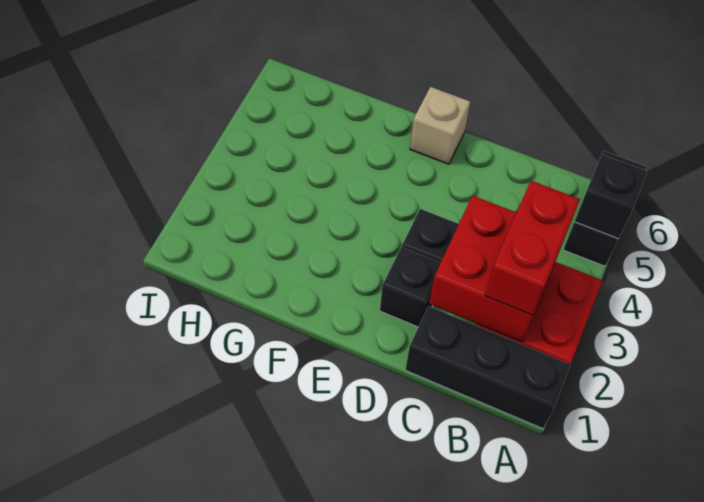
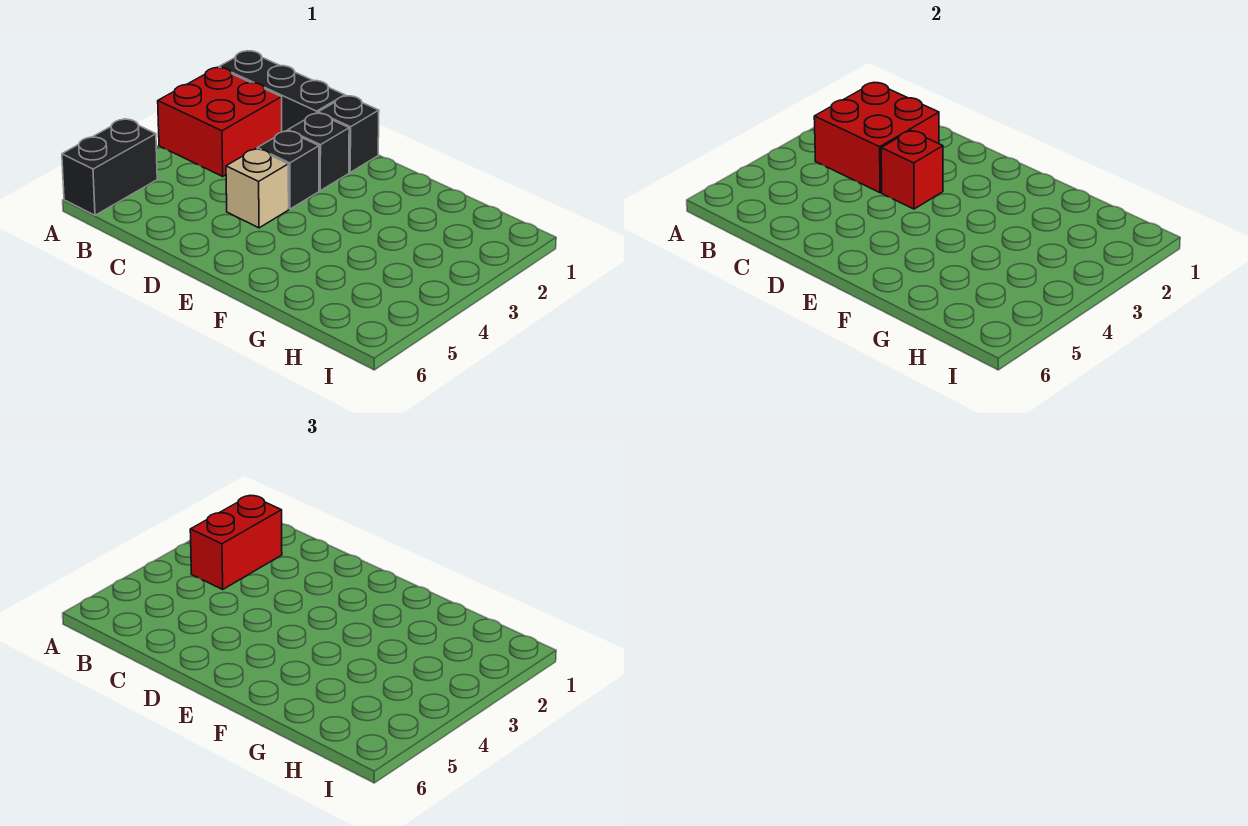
black brick A5 level 2 -> black brick D1 level 1
none -> red brick D3 level 2
tan brick E6 level 1 -> tan brick D4 level 1

